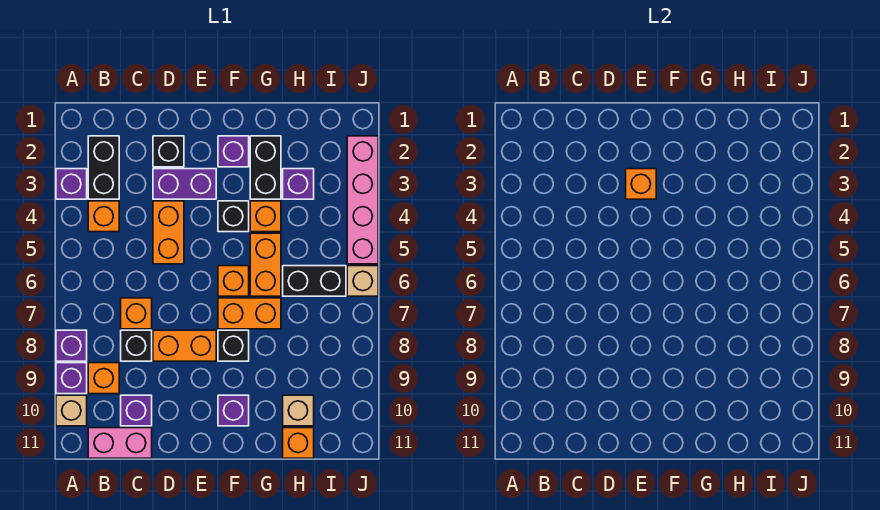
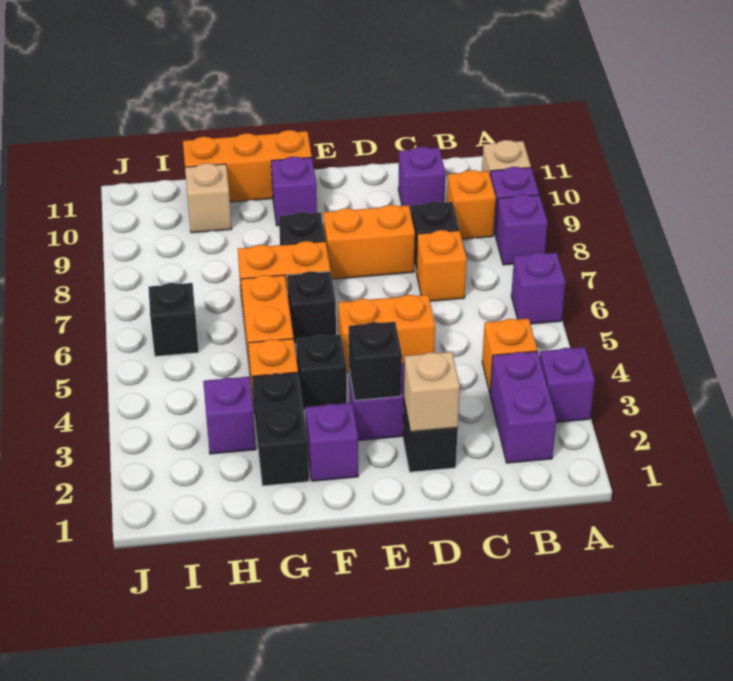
none -> purple brick A6 level 1
black brick B2:B3 level 1 -> purple brick B2:B3 level 1
pink brick B11:C11 level 1 -> none
orange brick D4:D5 level 1 -> orange brick D5:E5 level 1
orange brick E3 level 2 -> black brick E3 level 2
orange brick F6 level 1 -> black brick F6 level 1
black brick H6:I6 level 1 -> black brick I6 level 1
orange brick H11 level 1 -> orange brick F11:H11 level 1
pink brick J2:J5 level 1 -> none
tan brick J6 level 1 -> tan brick D2 level 2

